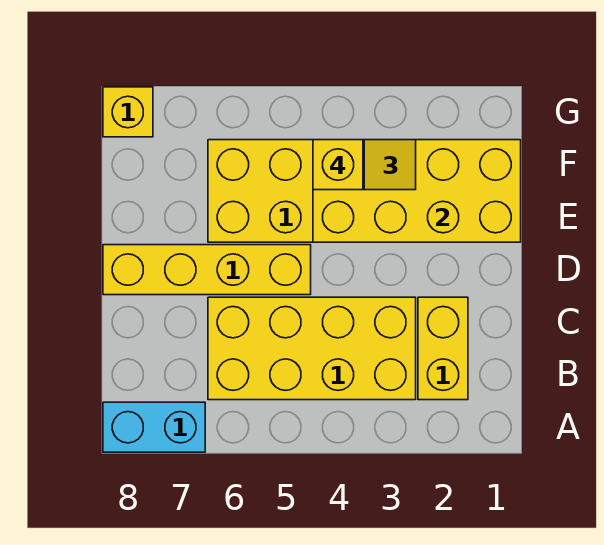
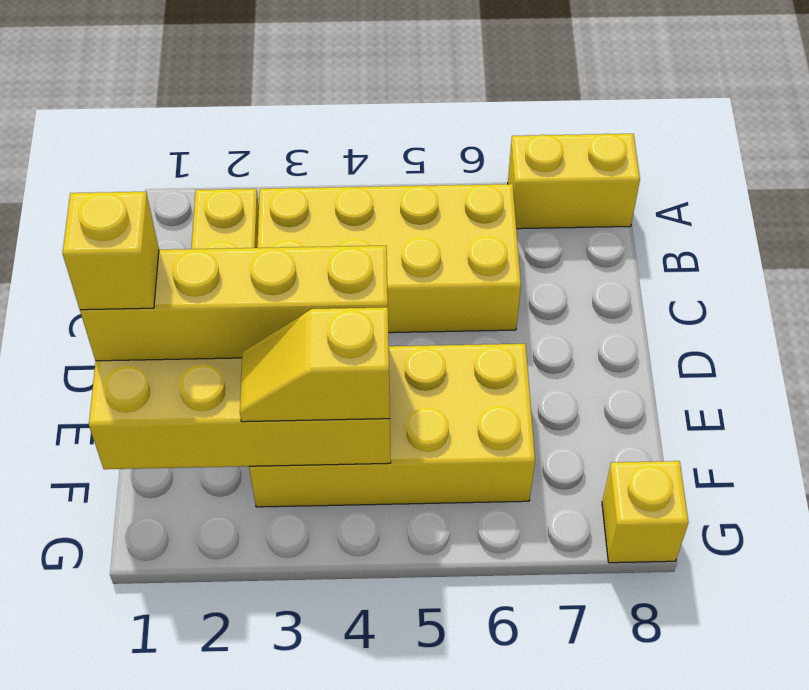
cyan brick A7:A8 level 1 -> yellow brick A7:A8 level 1
yellow brick D5:D8 level 1 -> yellow brick E1:E4 level 3
yellow brick F4 level 4 -> yellow brick E1 level 4

